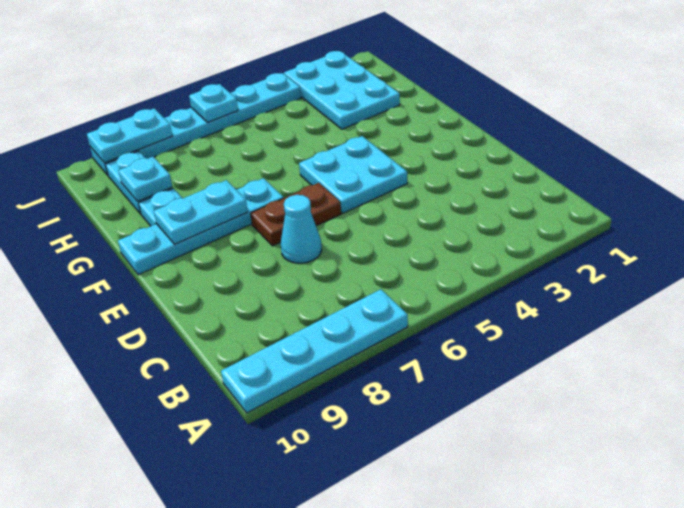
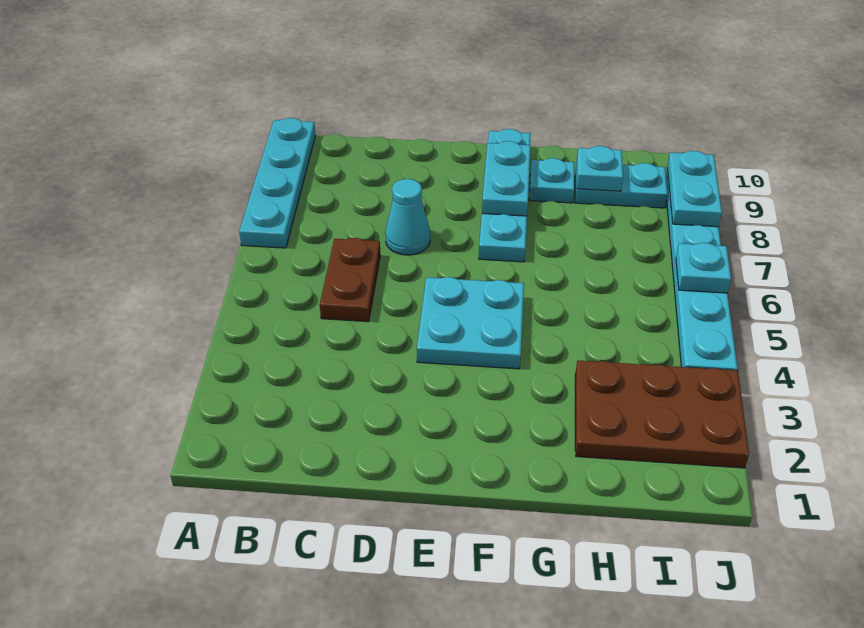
brown plate E6:E7 level 1 -> brown plate C5:C6 level 1
cyan plate H2:J3 level 1 -> brown plate H2:J3 level 1

